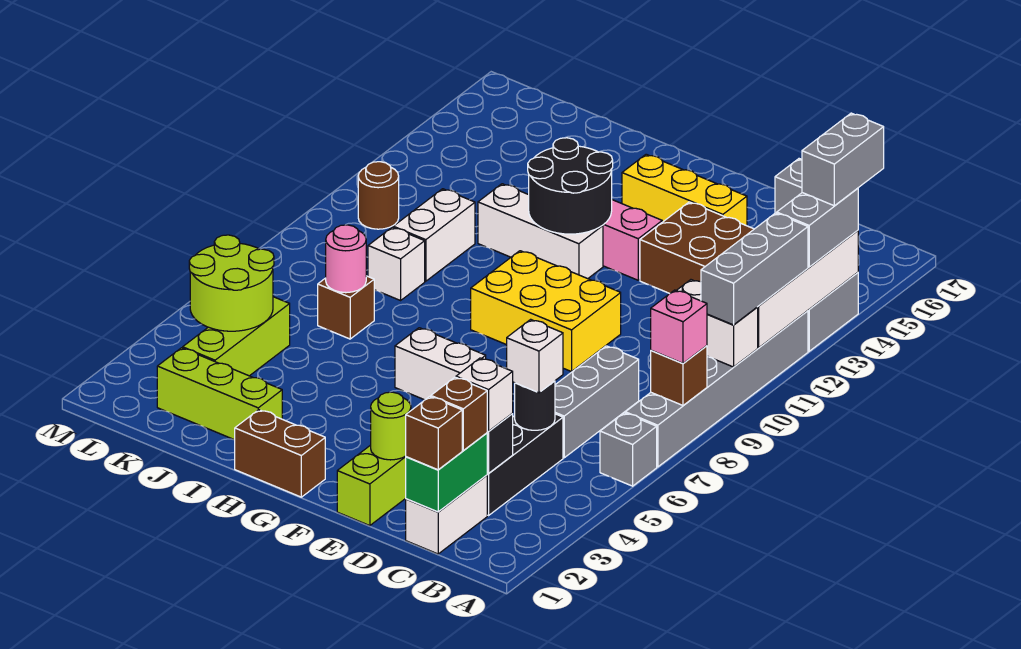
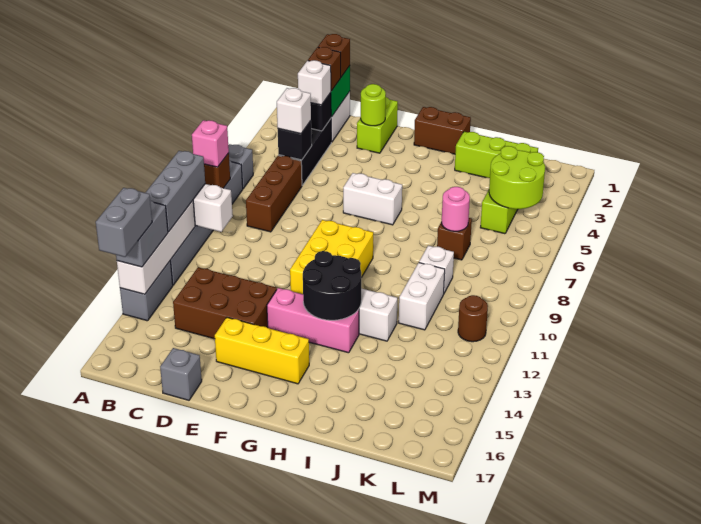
black round brick C5 level 2 -> black brick C5 level 2
grey brick C6:C8 level 1 -> brown brick C6:C8 level 1
yellow brick E9:G10 level 1 -> yellow brick F9:G11 level 1

